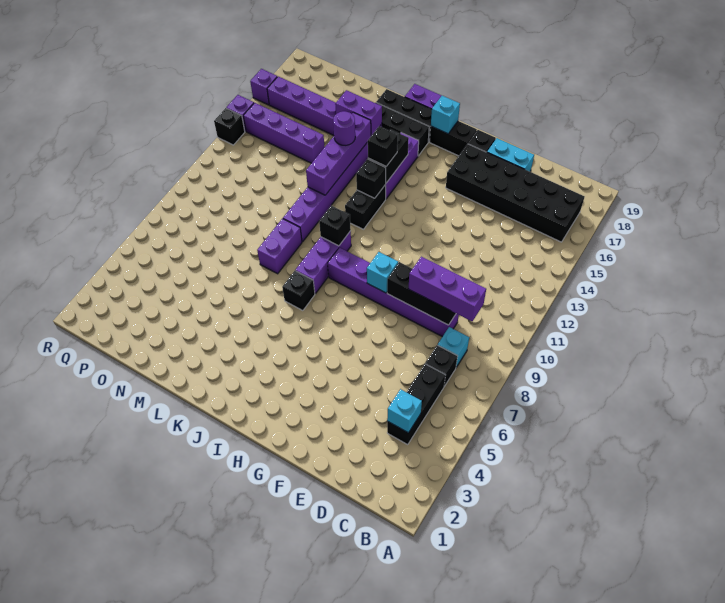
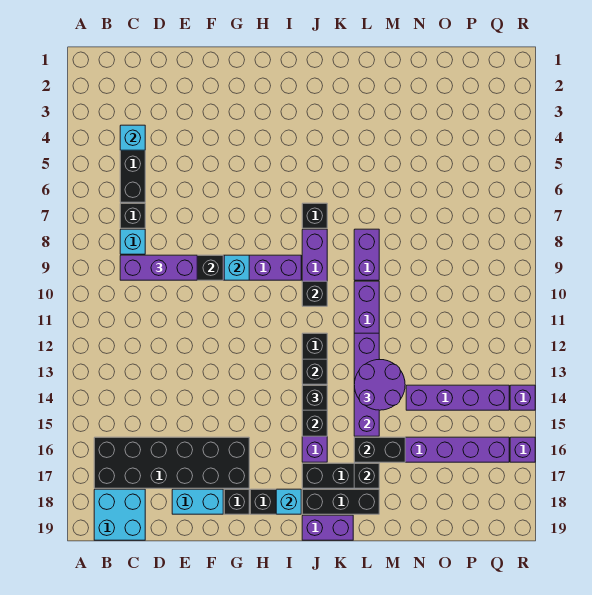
none -> cyan brick B18:C19 level 1
purple round brick L14 level 3 -> purple round brick L13:M14 level 3
purple brick L16:M16 level 2 -> black brick L16:M16 level 2
black brick R13 level 1 -> black brick L17 level 2

